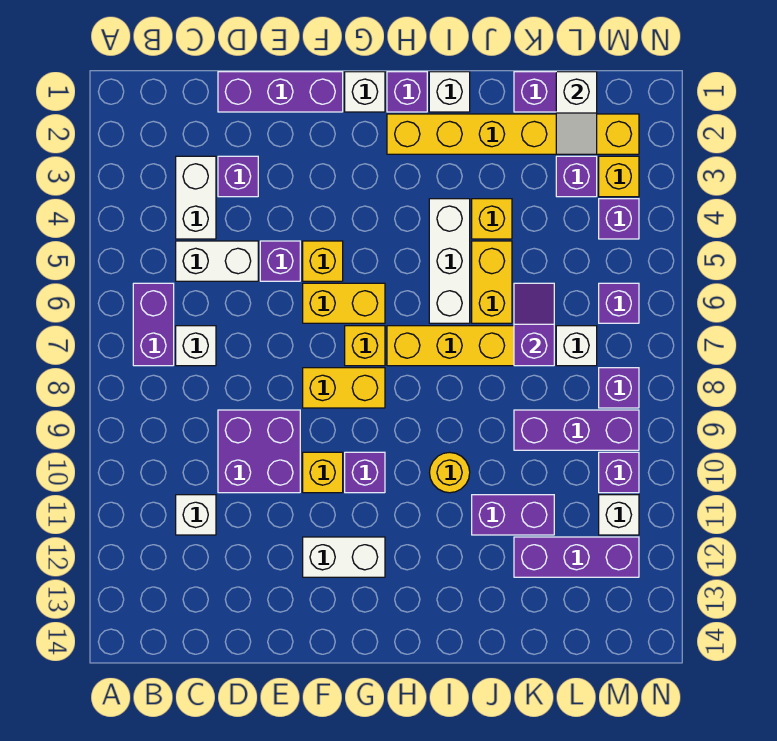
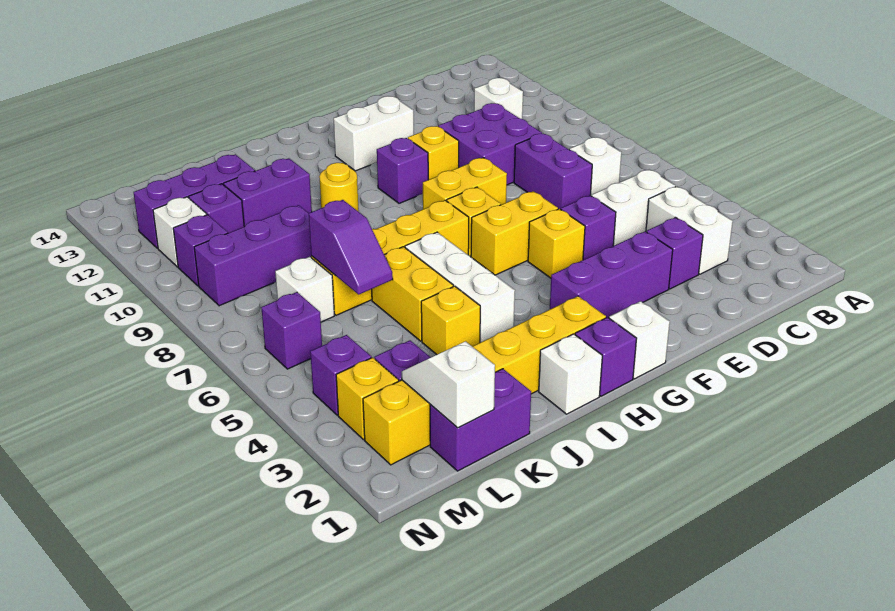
purple brick B6:B7 level 1 -> purple brick D7:D8 level 1
purple brick D1:F1 level 1 -> purple brick E3:G3 level 1
purple brick M8 level 1 -> purple brick L11 level 1

